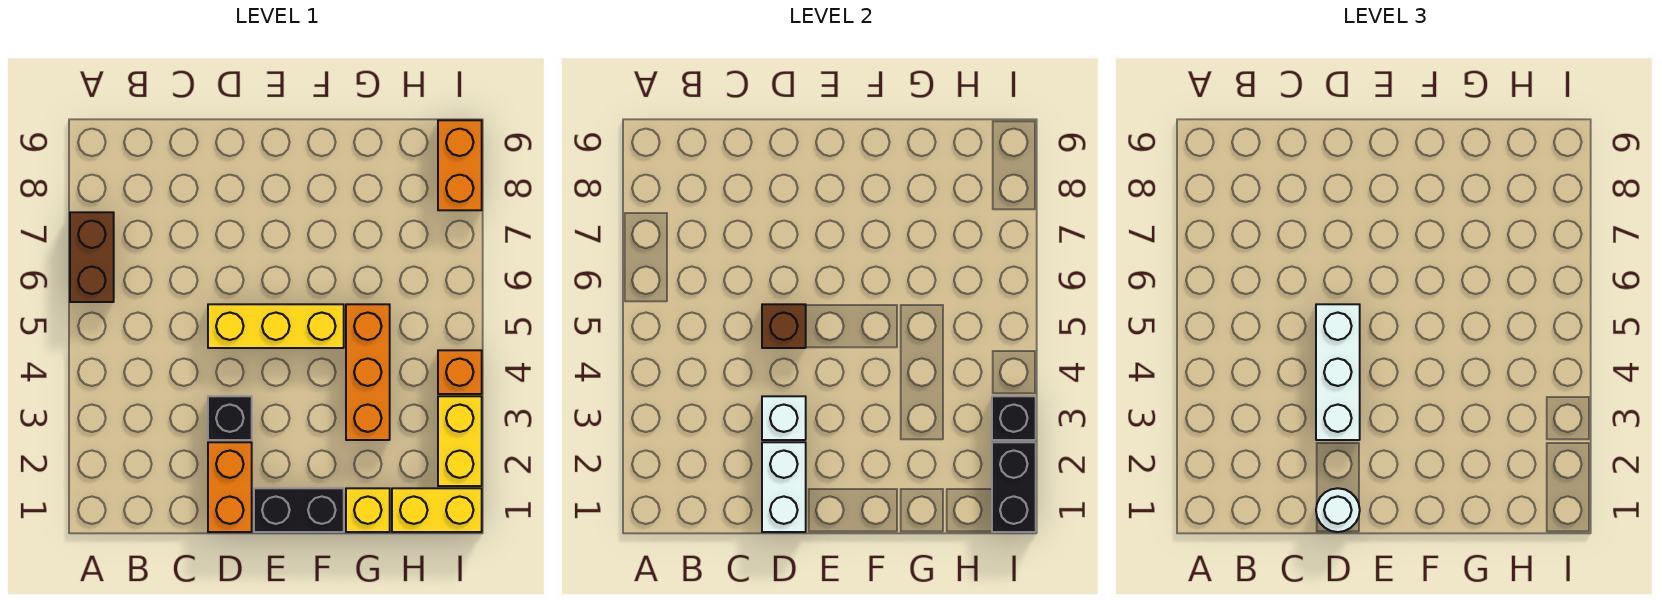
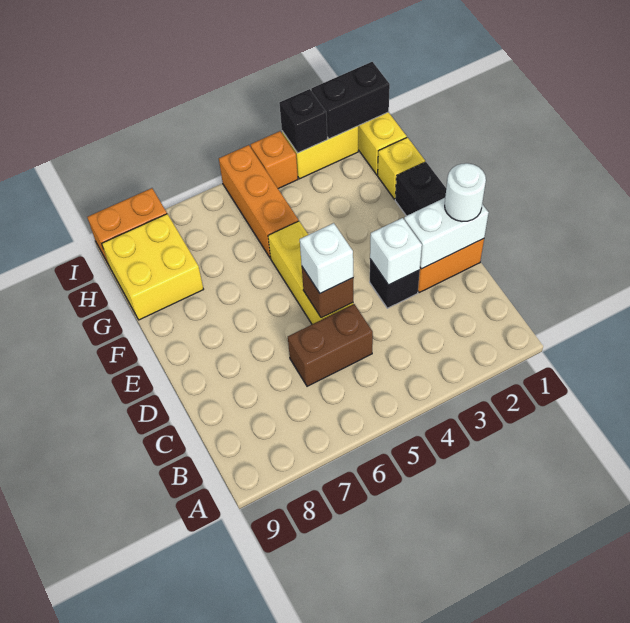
brown brick A6:A7 level 1 -> brown brick C5:C6 level 1
white brick D3:D5 level 3 -> white brick D5 level 3
orange brick G3:G5 level 1 -> orange brick G5:I5 level 1
none -> yellow brick G8:H9 level 1

